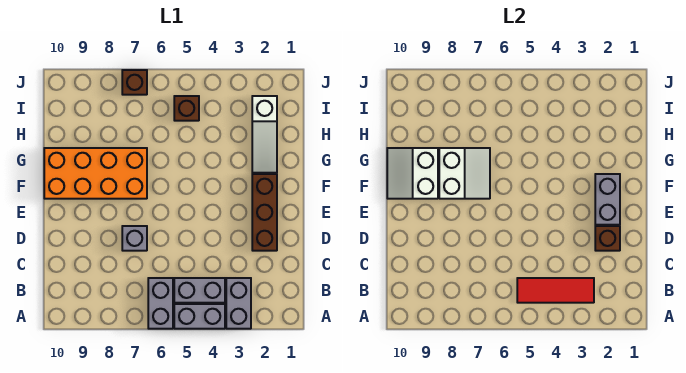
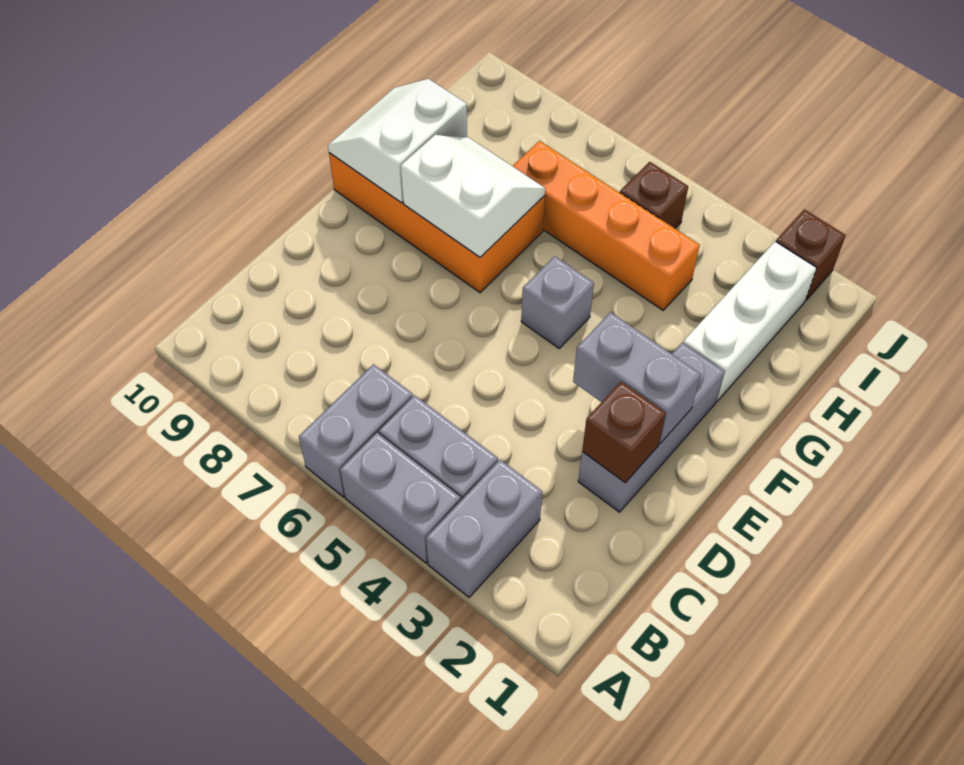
red tile B3:B5 level 2 -> none
brown brick D2:F2 level 1 -> grey brick D2:F2 level 1
grey brick D7 level 1 -> grey brick F5 level 1
grey brick E2:F2 level 2 -> grey brick E2:E3 level 2
white slope F7:G8 level 2 top 8 -> white slope F7:G8 level 2 top F
white slope G2:I2 level 1 top I -> white brick G2:I2 level 1
none -> orange brick H4:H7 level 1
brown brick J7 level 1 -> brown brick J2 level 1

